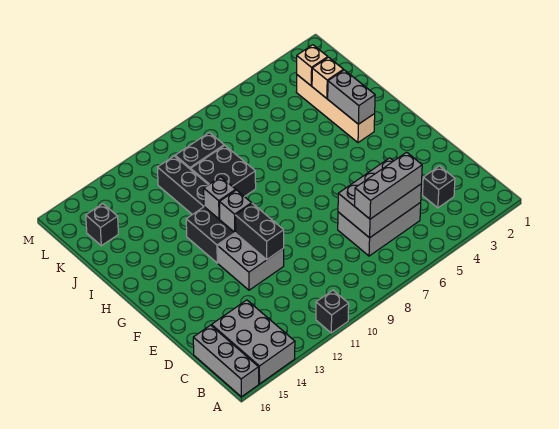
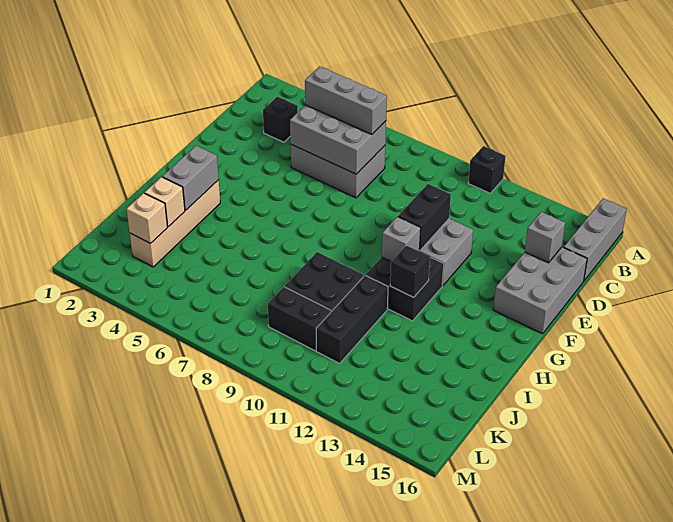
grey brick A14:C15 level 1 -> grey brick D15:F16 level 1
grey brick H11 level 2 -> grey brick D15 level 2
black brick K15 level 1 -> black brick H12 level 2

